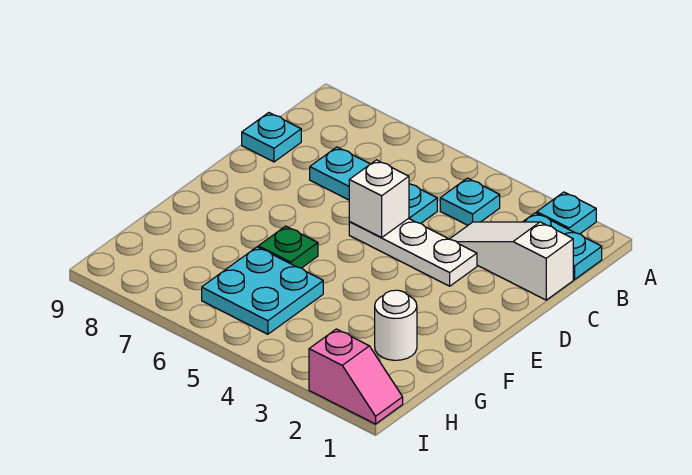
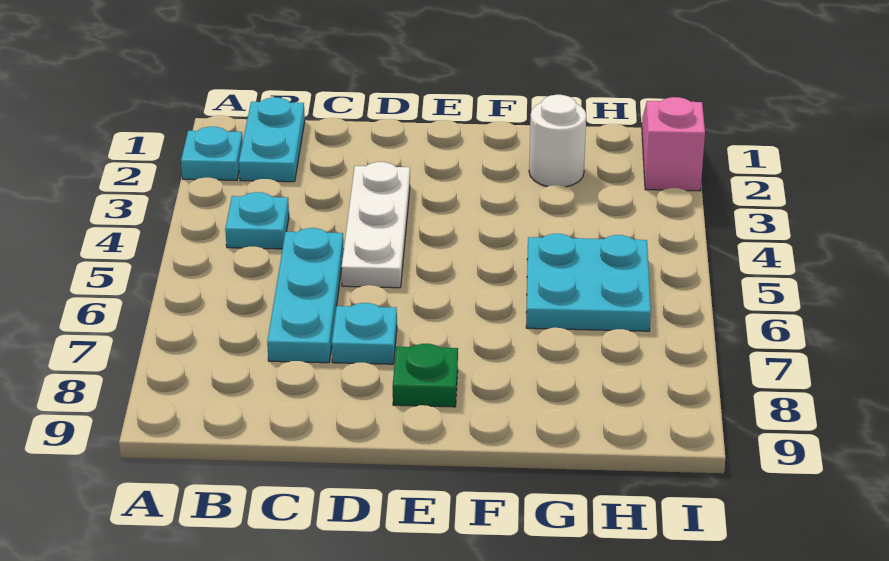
white slope C1:C3 level 1 top 1 -> none
cyan plate C9 level 1 -> cyan plate D7 level 1
white brick D5 level 2 -> none
green plate F6 level 1 -> green plate E8 level 1

